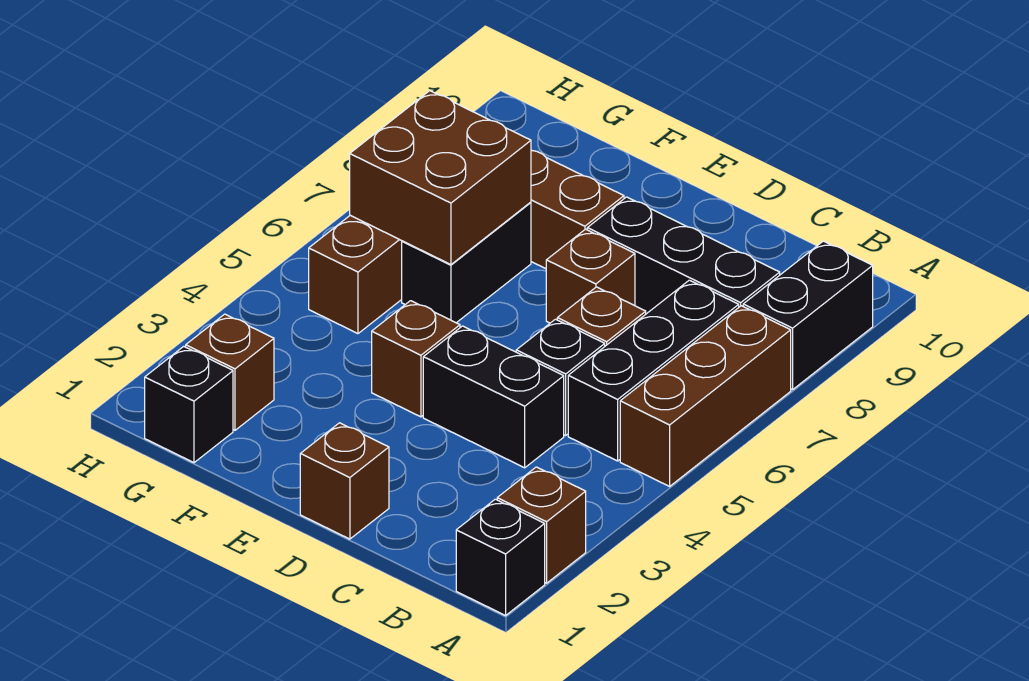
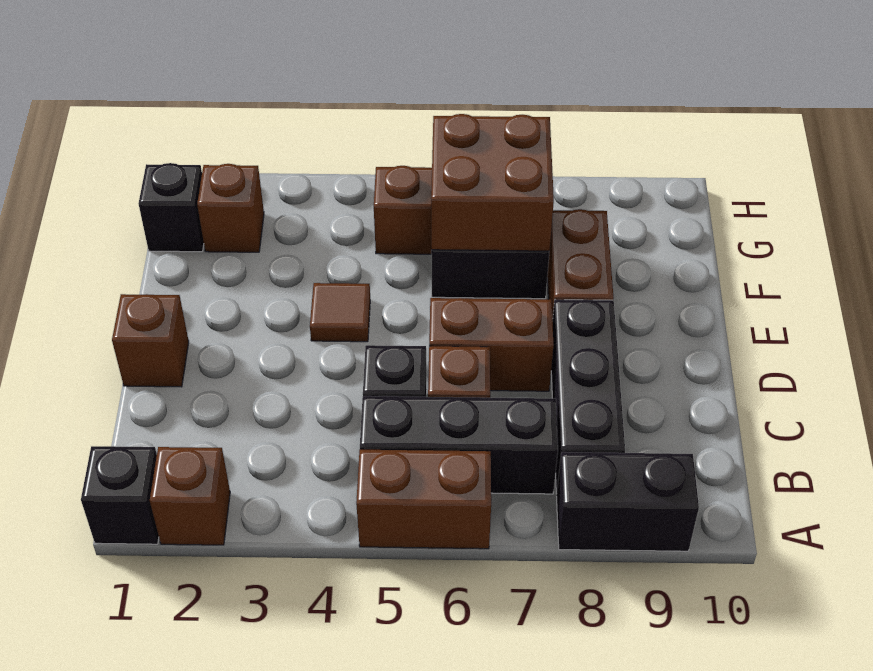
brown brick A5:A7 level 1 -> brown brick A5:A6 level 1
black brick C4:D4 level 1 -> none
brown brick D7 level 1 -> brown brick D6:D7 level 1
brown brick E4 level 1 -> brown tile E4 level 1

